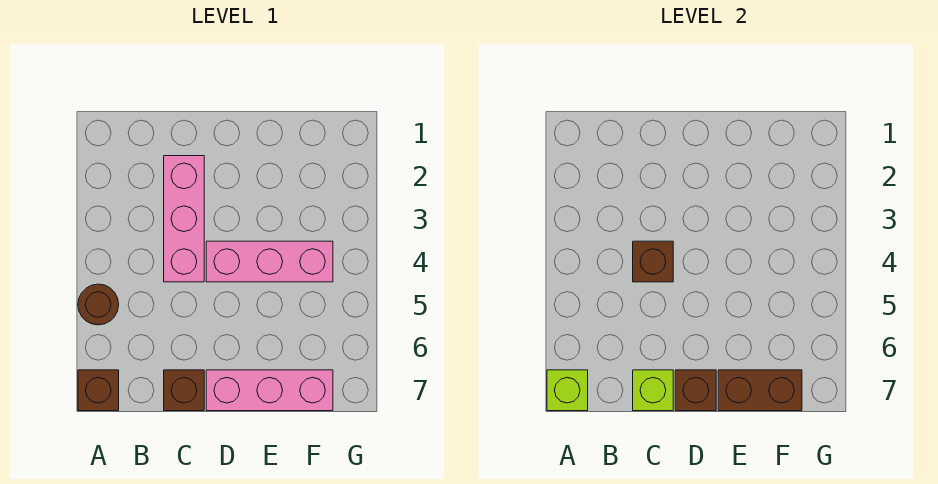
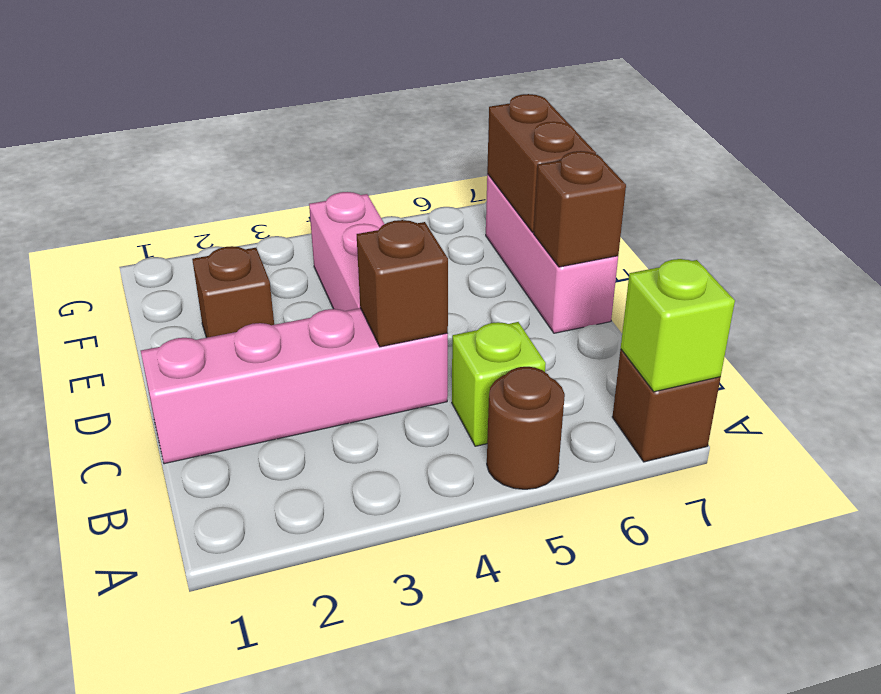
pink brick C2:C4 level 1 -> pink brick C1:C4 level 1
brown brick C7 level 1 -> brown brick E2 level 1
lime brick C7 level 2 -> lime brick B5 level 1

